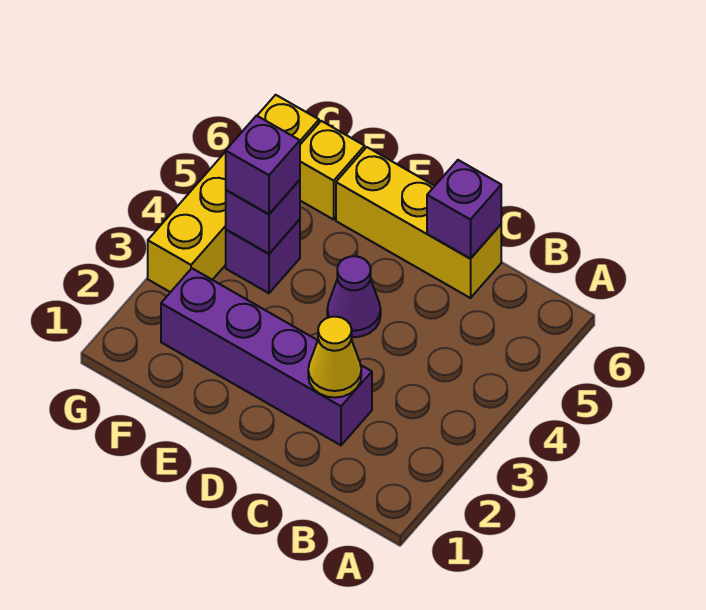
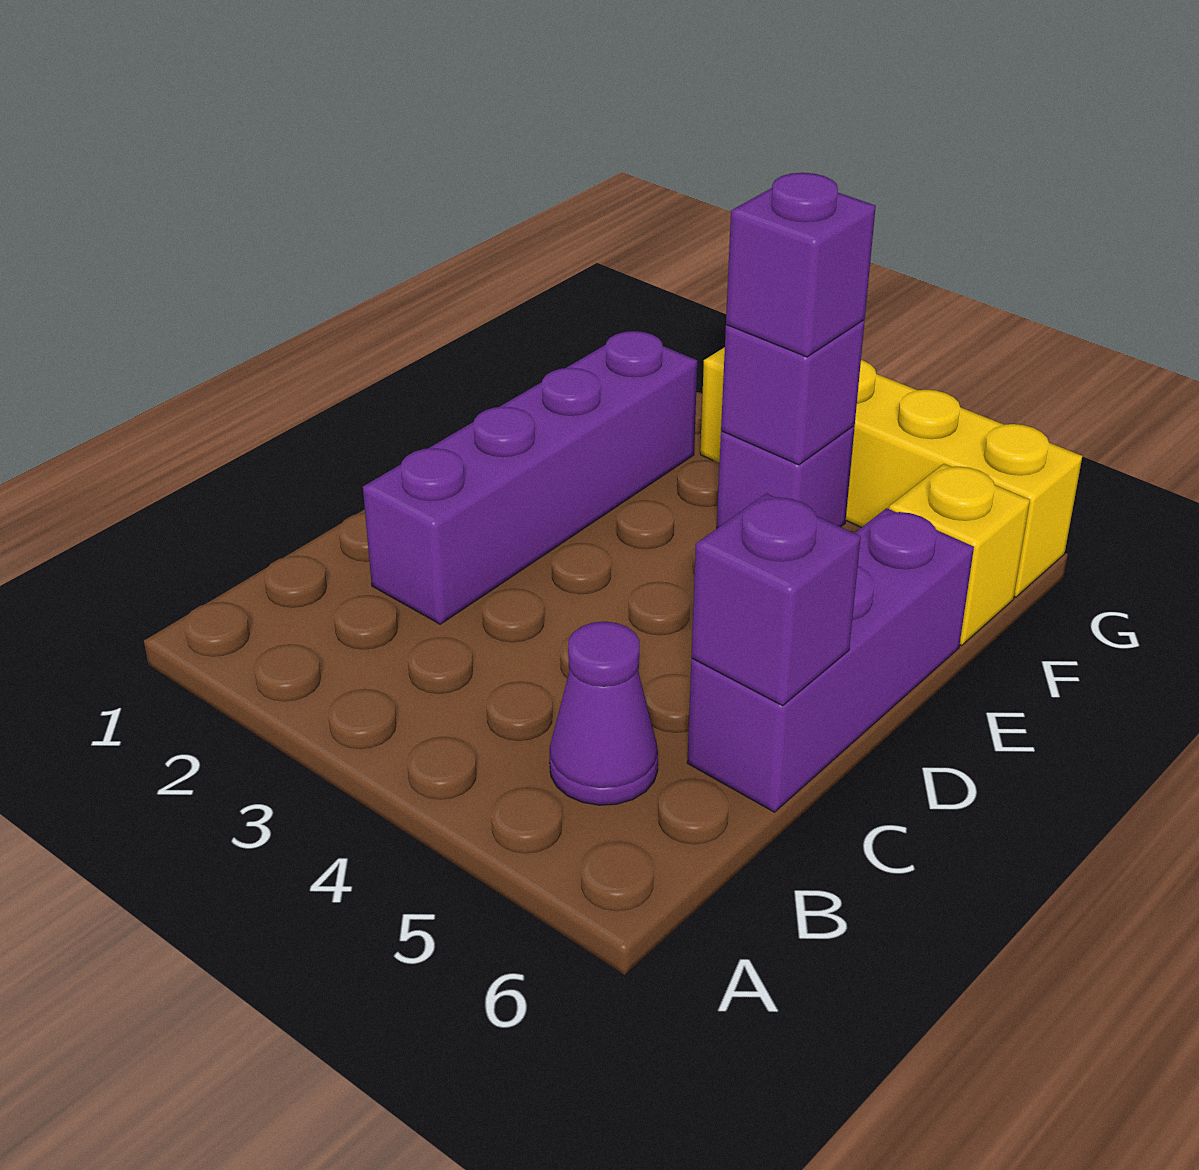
yellow cone C2 level 2 -> none
yellow brick C6:E6 level 1 -> purple brick C6:E6 level 1
purple cone D4 level 1 -> purple cone B5 level 1

